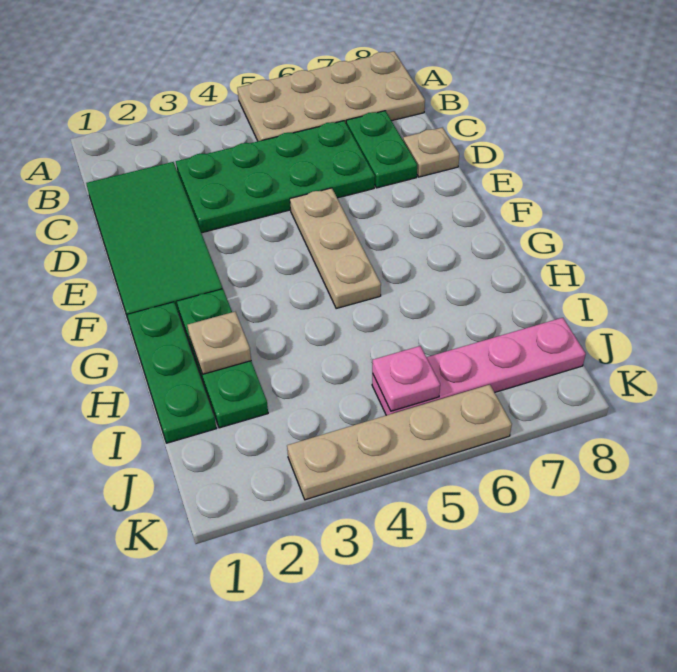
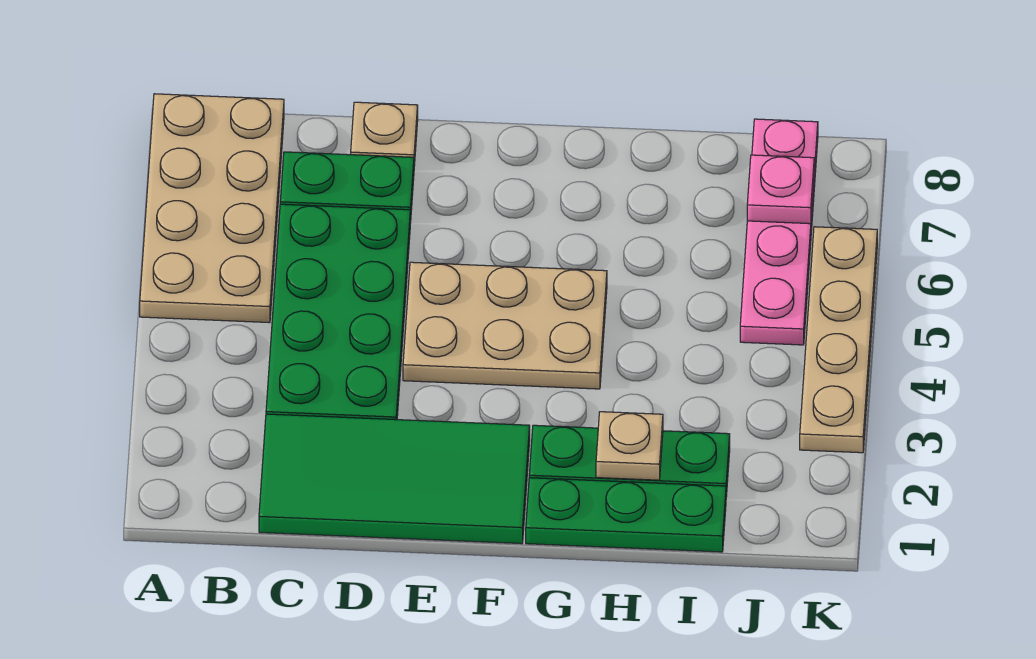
tan plate E5:G5 level 1 -> tan plate E4:G5 level 1
pink plate J5 level 2 -> pink plate J7 level 2

